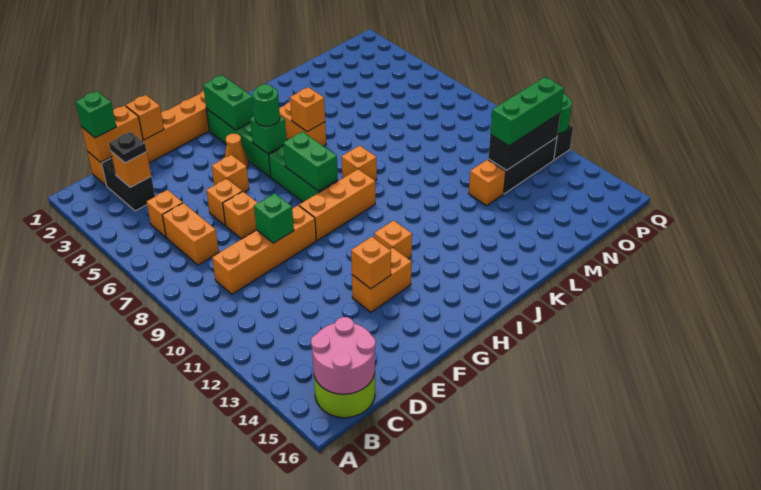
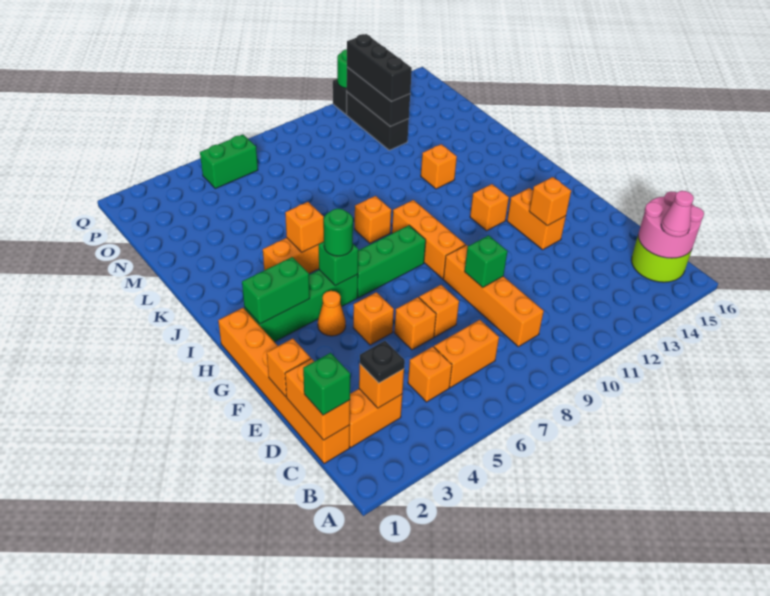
none -> pink cone B15 level 3
black brick C2:C3 level 1 -> orange brick C2:C3 level 1
green brick H7:H8 level 2 -> green brick P5:P6 level 1
orange brick M12 level 1 -> orange brick K12 level 1
green brick N12:P12 level 3 -> black brick N12:P12 level 3

